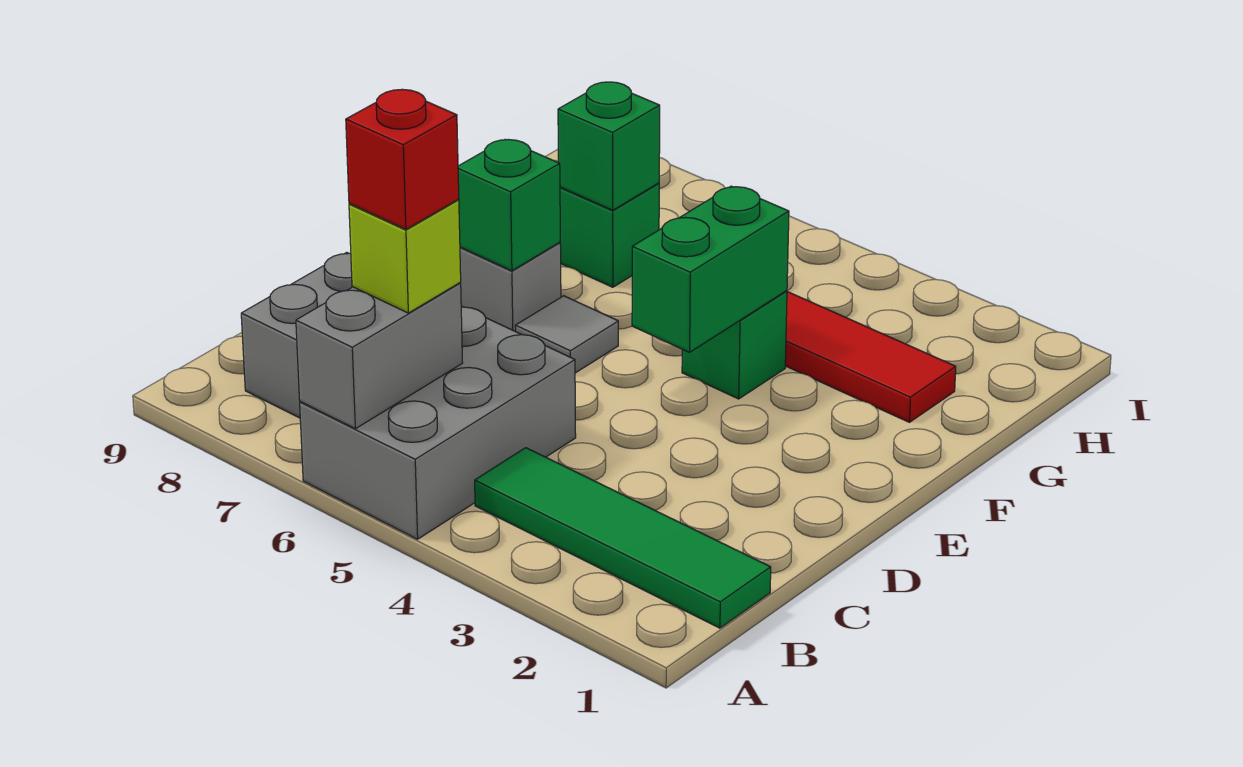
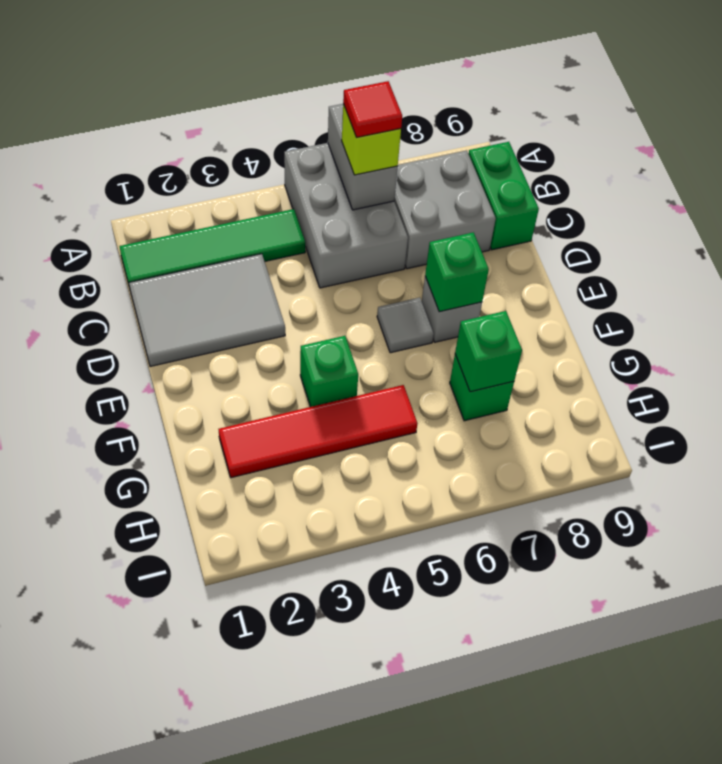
red brick B6 level 4 -> red tile B6 level 4
none -> grey tile C1:D3 level 1
green brick E4:F4 level 2 -> green brick B9:C9 level 1

